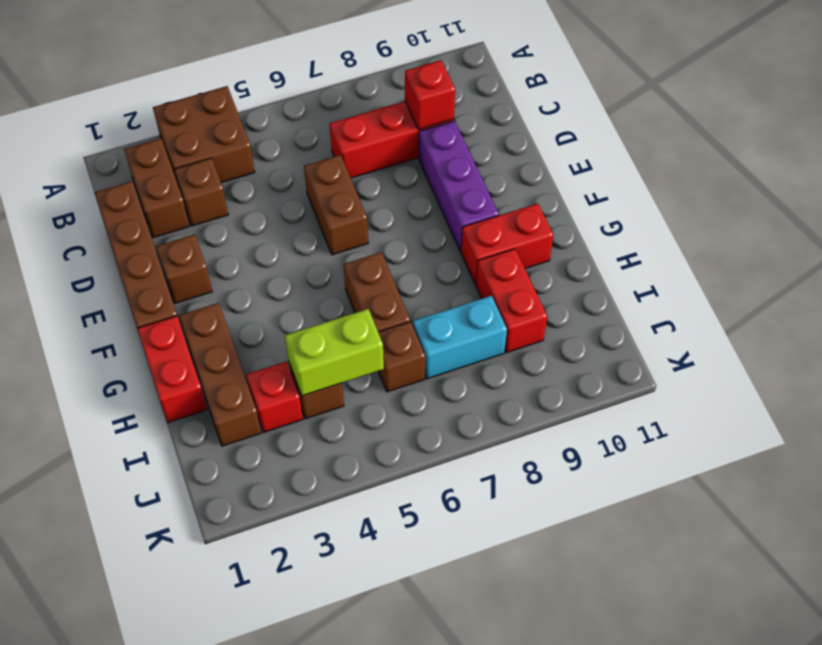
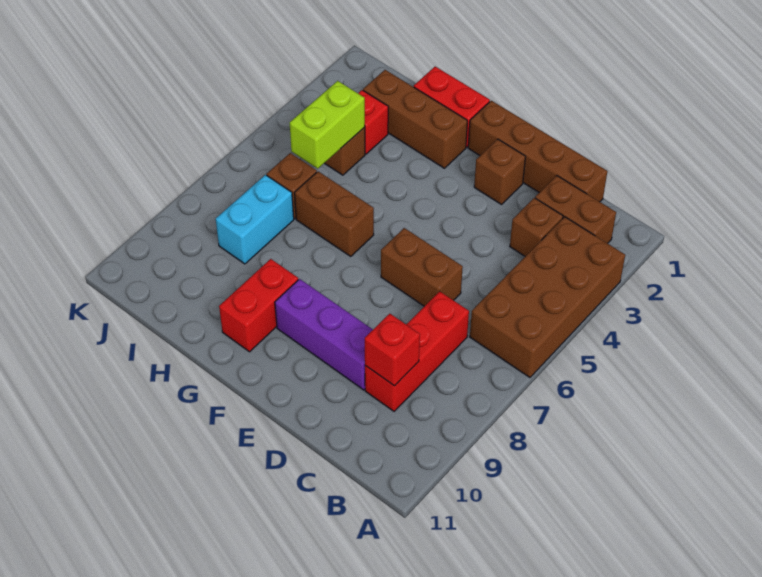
brown brick A3:B4 level 1 -> brown brick A3:B6 level 1
red brick H9:I9 level 1 -> none

